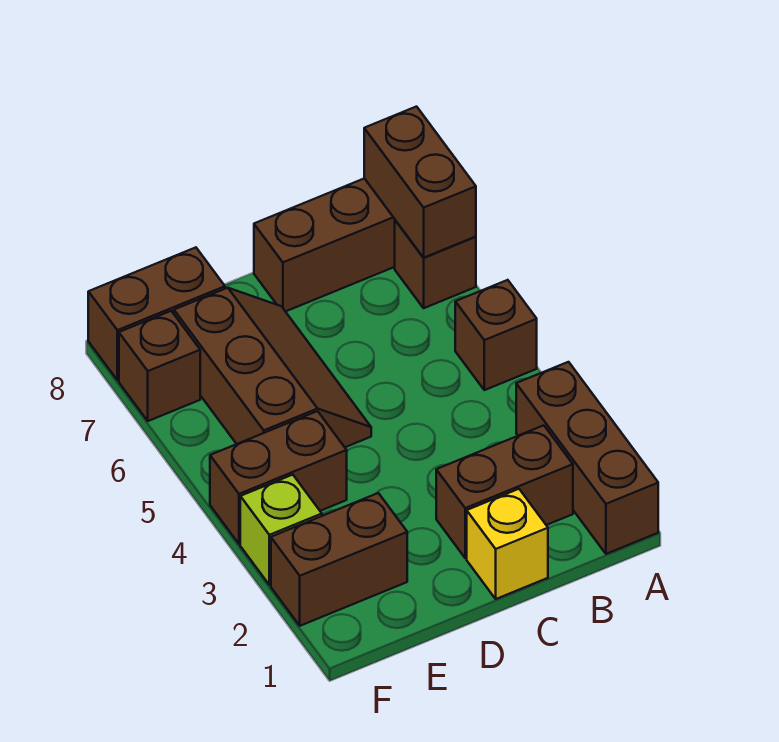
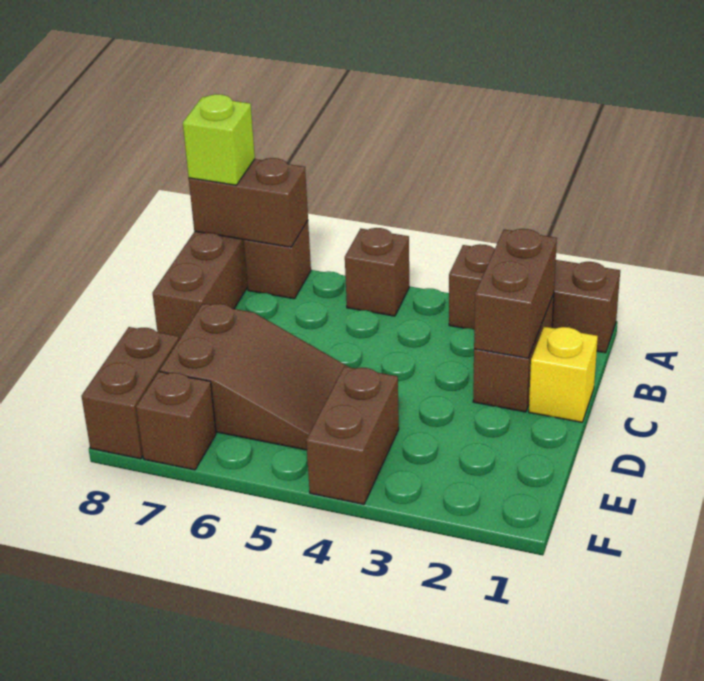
brown slope D5:E7 level 1 top E -> brown slope D5:E7 level 1 top 7
brown brick E2:F2 level 1 -> brown brick B2:C2 level 2
lime brick F3 level 1 -> lime brick A8 level 3

